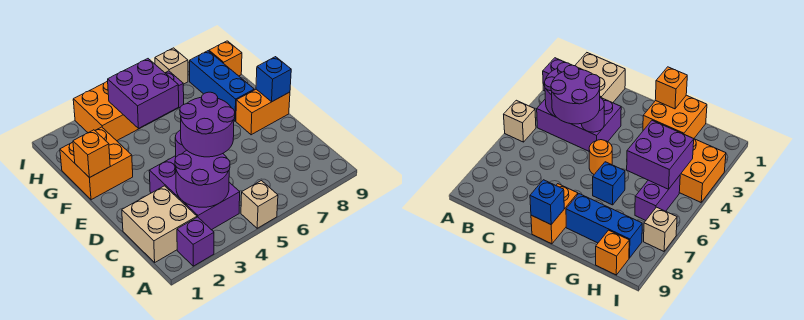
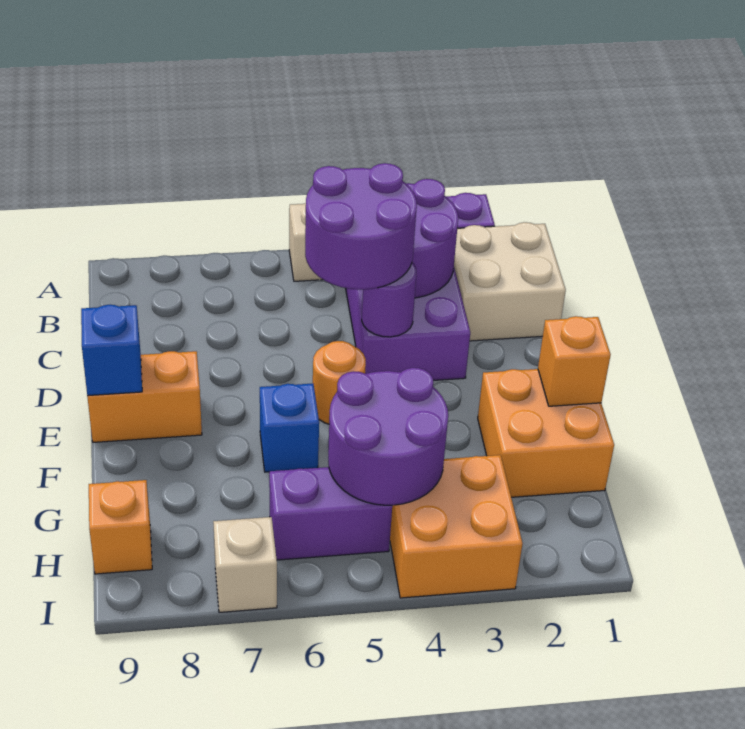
blue brick F8:H8 level 1 -> none
purple brick G4:H5 level 2 -> purple round brick G4:H5 level 2

